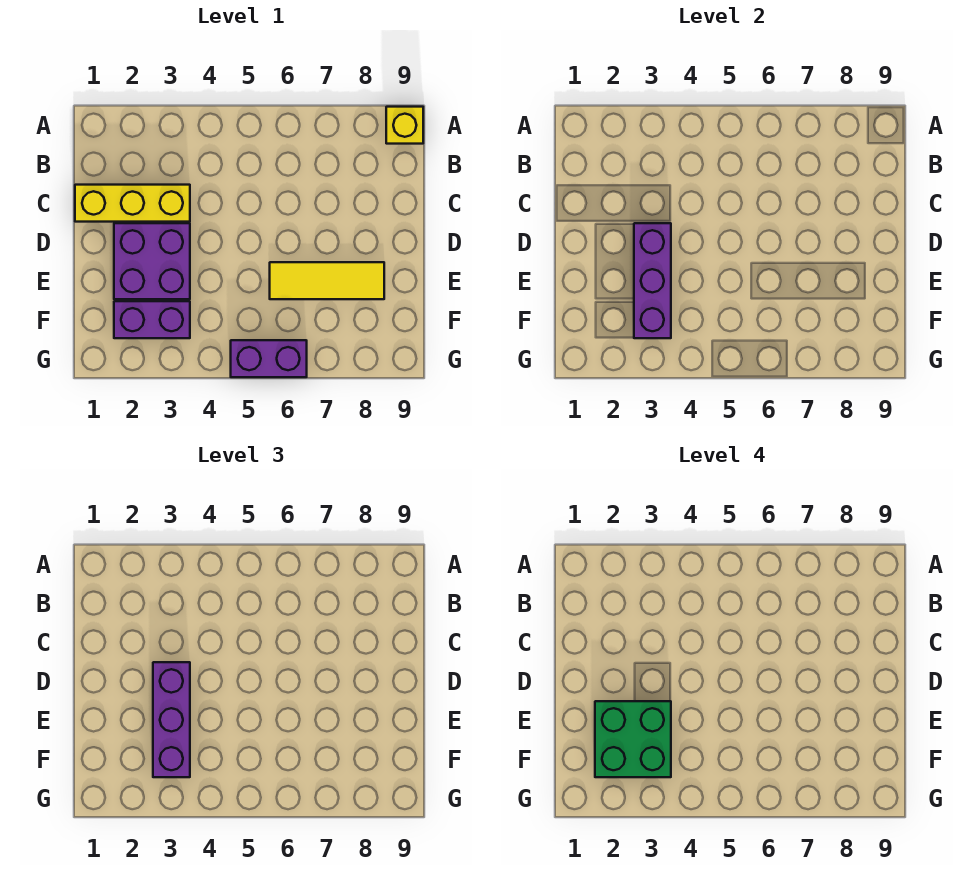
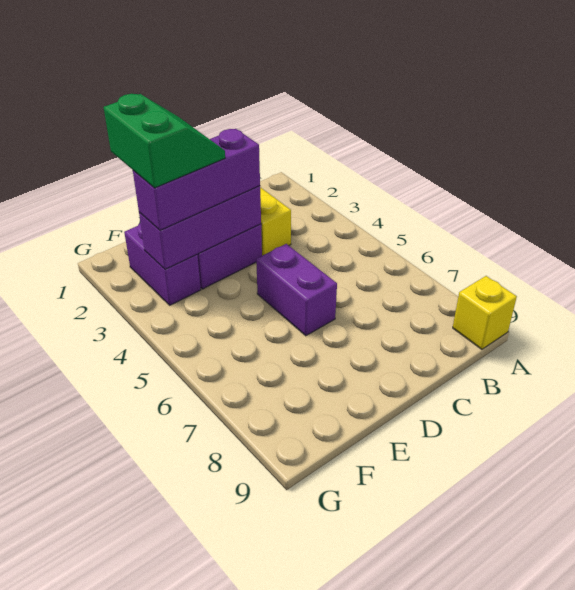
green brick E2:F3 level 4 -> green slope E2:F3 level 4 top F
yellow tile E6:E8 level 1 -> none
purple brick G5:G6 level 1 -> purple brick D5:D6 level 1

